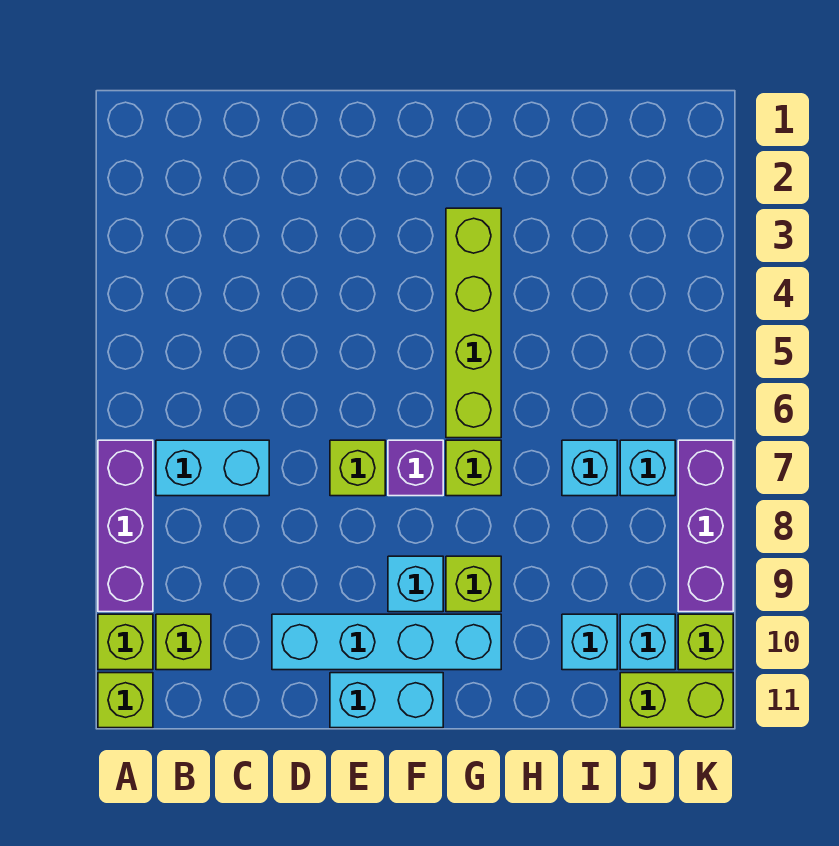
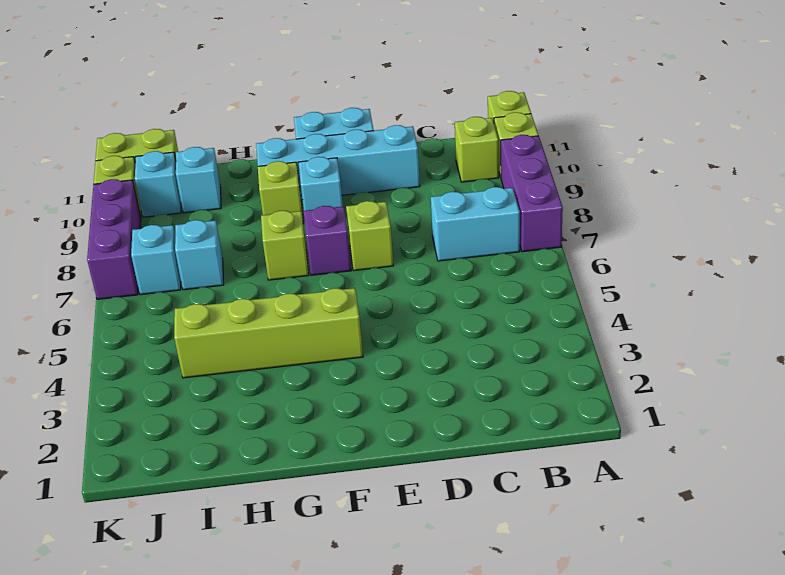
lime brick G3:G6 level 1 -> lime brick F4:I4 level 1

